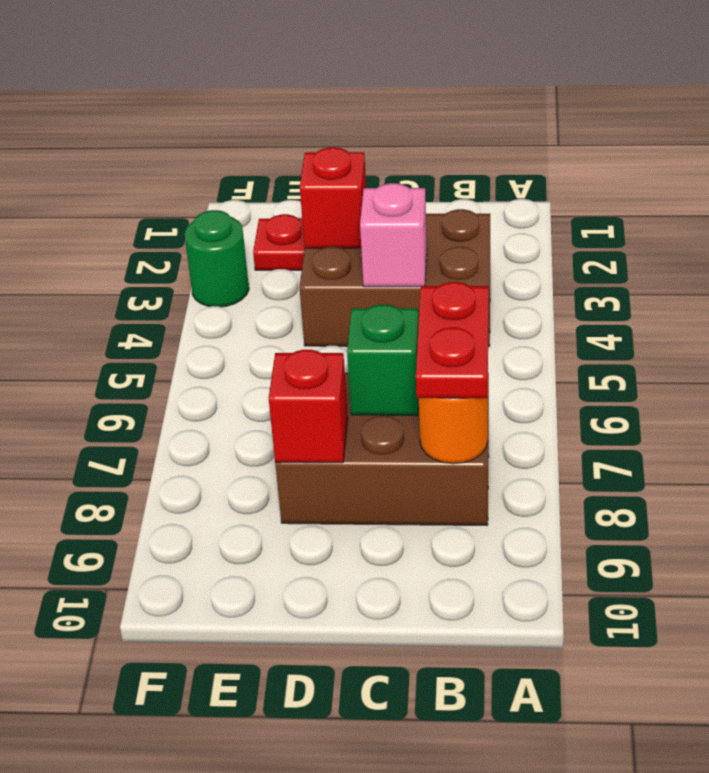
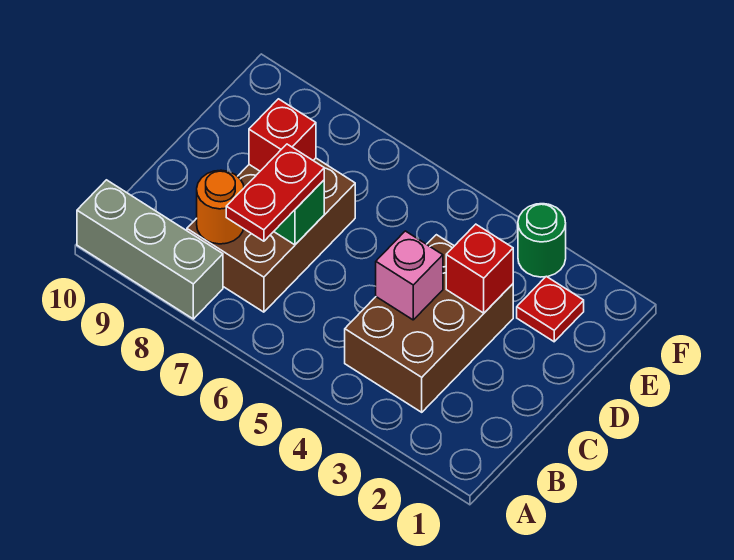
none -> grey brick A8:A10 level 1
red plate B7:B8 level 3 -> red plate B7:C7 level 3

